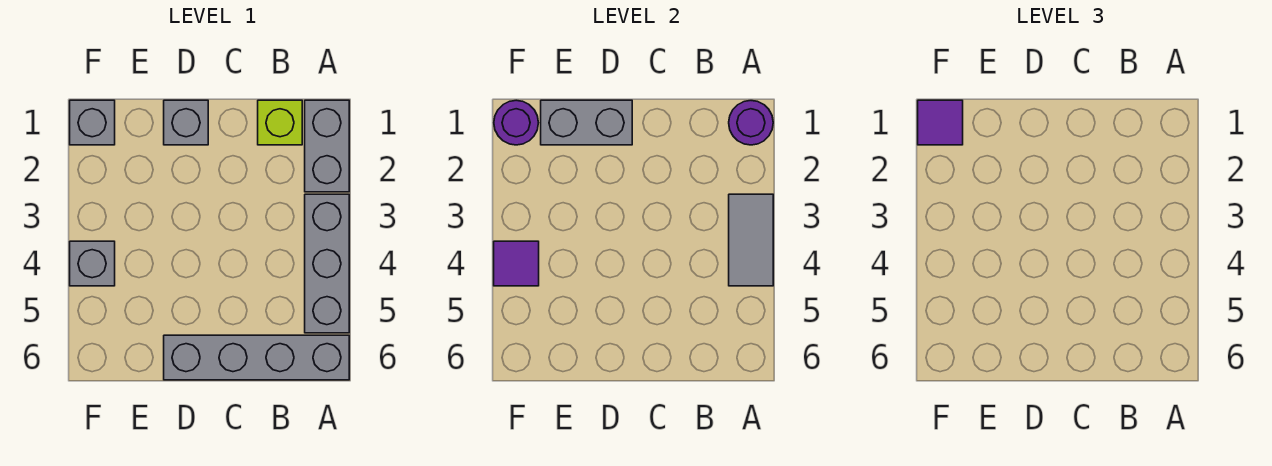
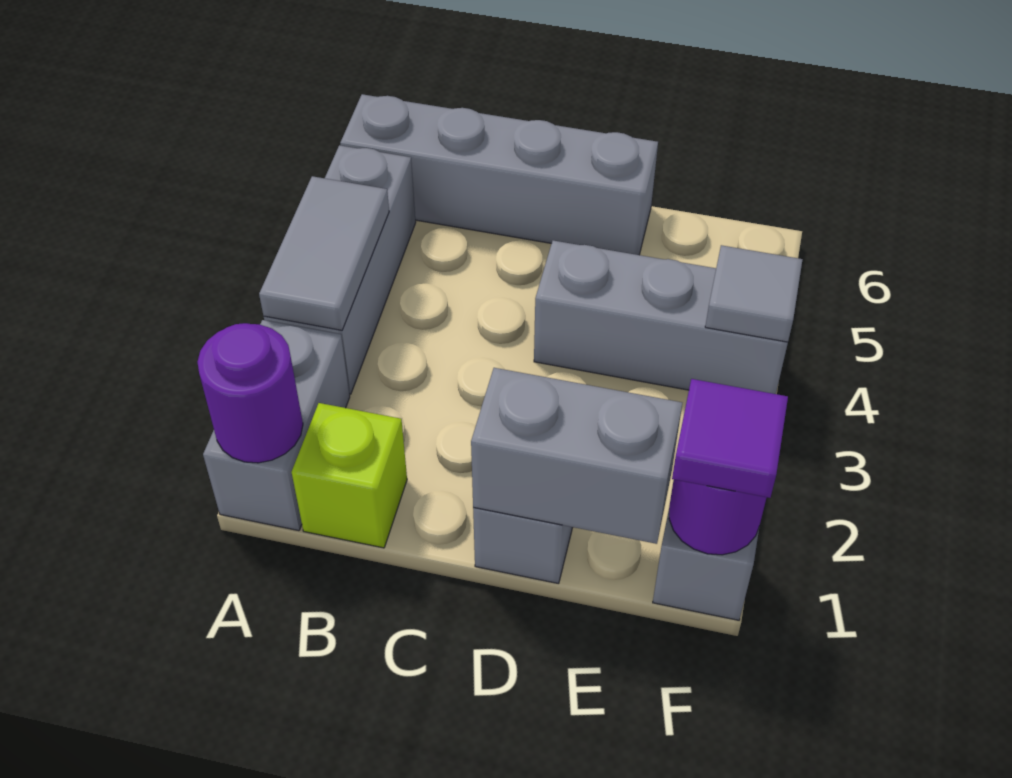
grey brick F4 level 1 -> grey brick D4:F4 level 1
purple tile F4 level 2 -> grey tile F4 level 2

